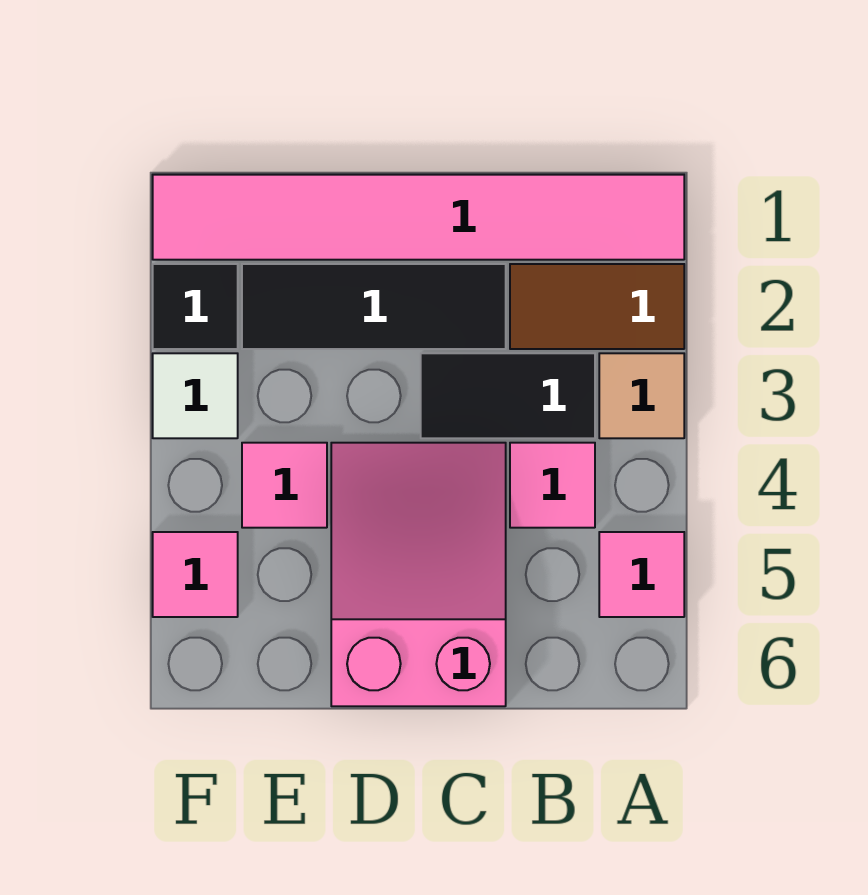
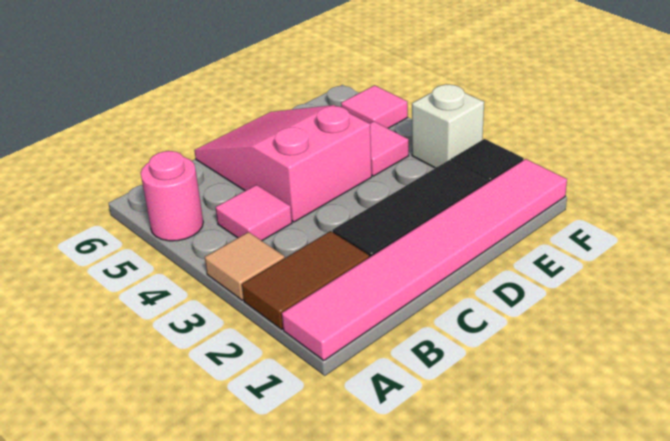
pink tile A5 level 1 -> pink round brick A5 level 1
black tile B3:C3 level 1 -> none
pink slope C4:D6 level 1 top 6 -> pink slope C4:D6 level 1 top 4
white tile F3 level 1 -> white brick F3 level 1

